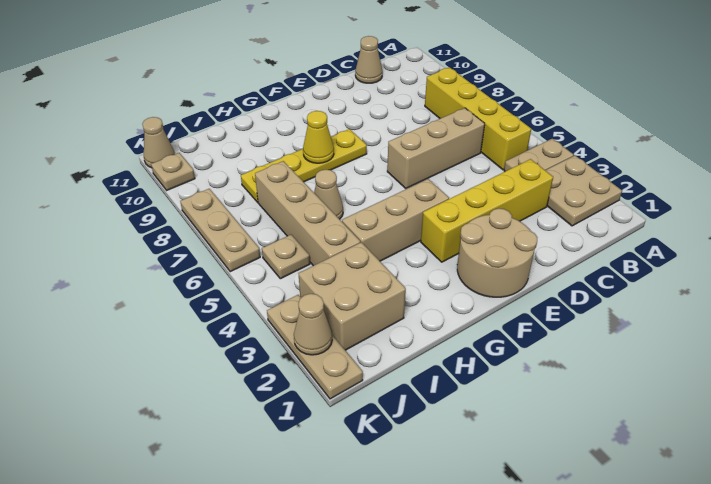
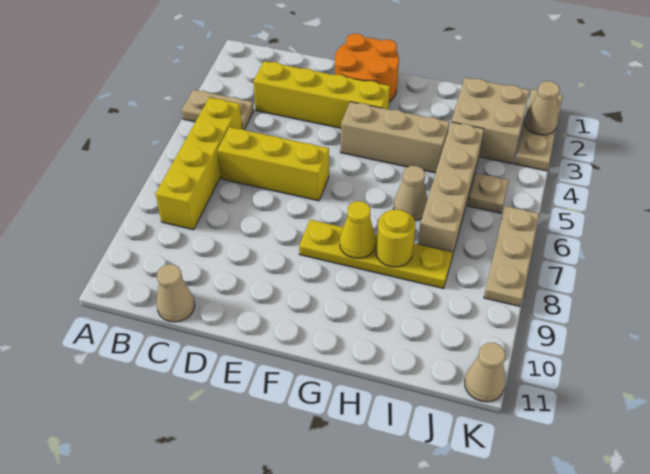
tan plate A2:B3 level 1 -> none
tan brick C6:E6 level 1 -> yellow brick C6:E6 level 1
tan round brick E1:F2 level 1 -> orange round brick E1:F2 level 1
none -> yellow round brick H8 level 2
tan plate K10 level 1 -> none

